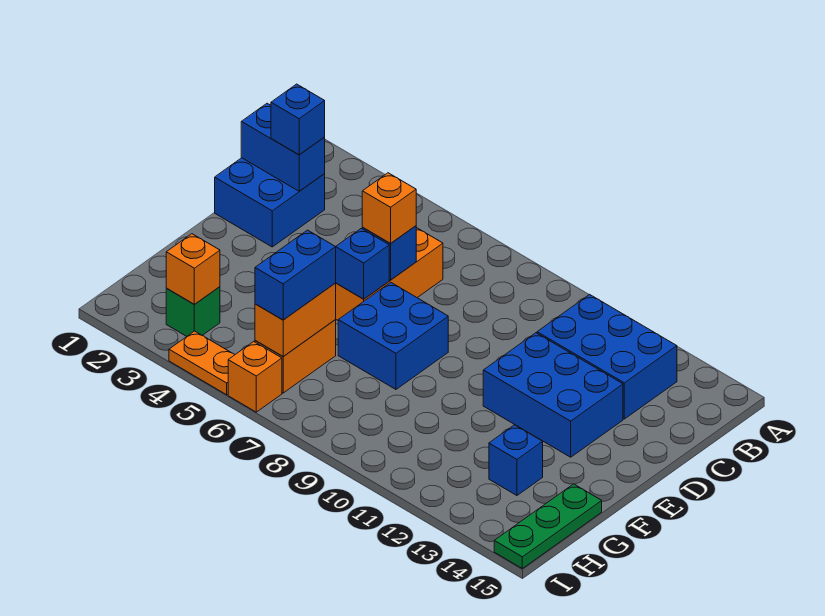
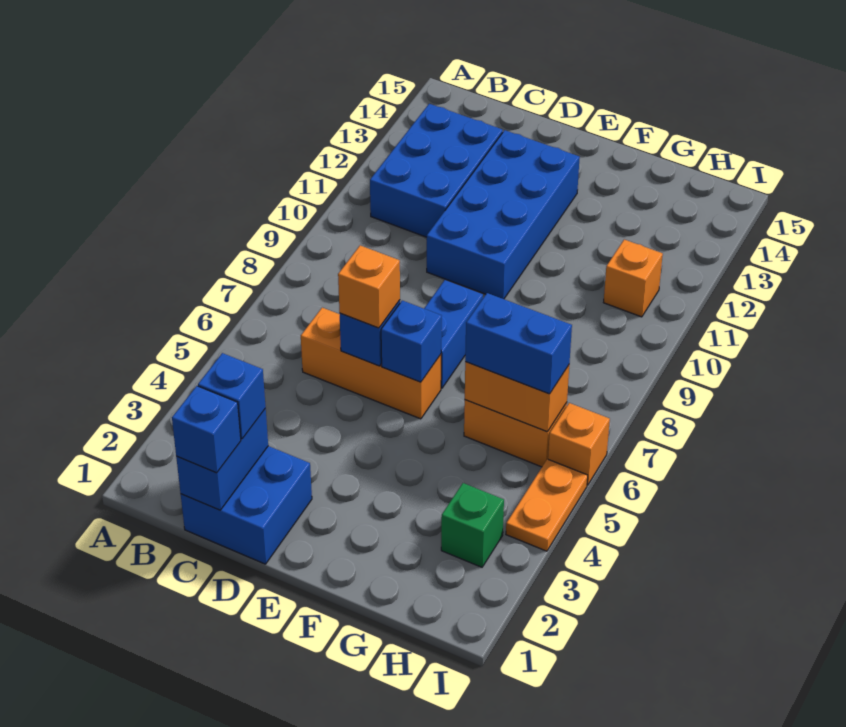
blue brick D11:E13 level 1 -> blue brick D10:E13 level 1
blue brick E7:F8 level 1 -> blue brick E7:E8 level 1
blue brick G13 level 1 -> blue brick C1 level 3
green plate G15:I15 level 1 -> none
orange brick H3 level 2 -> orange brick H11 level 1

